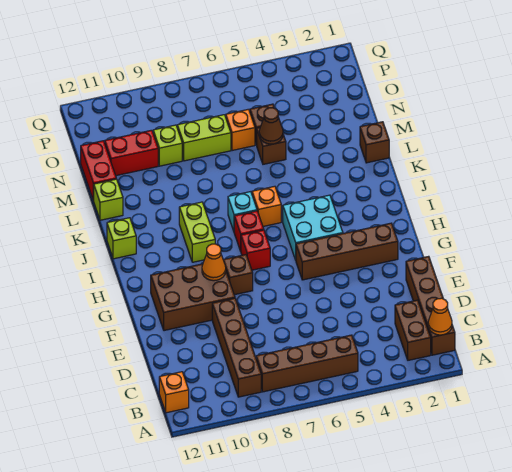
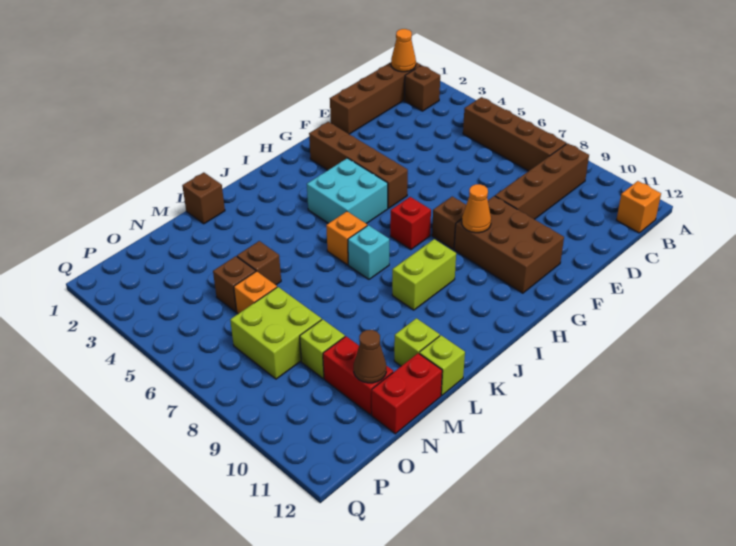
brown brick B2:C2 level 1 -> brown brick B2 level 1
red brick I7 level 1 -> none
lime brick J12 level 1 -> lime brick L11 level 1
brown cone M5 level 2 -> brown cone N11 level 2
lime brick N7:N8 level 1 -> lime brick N7:O8 level 1

